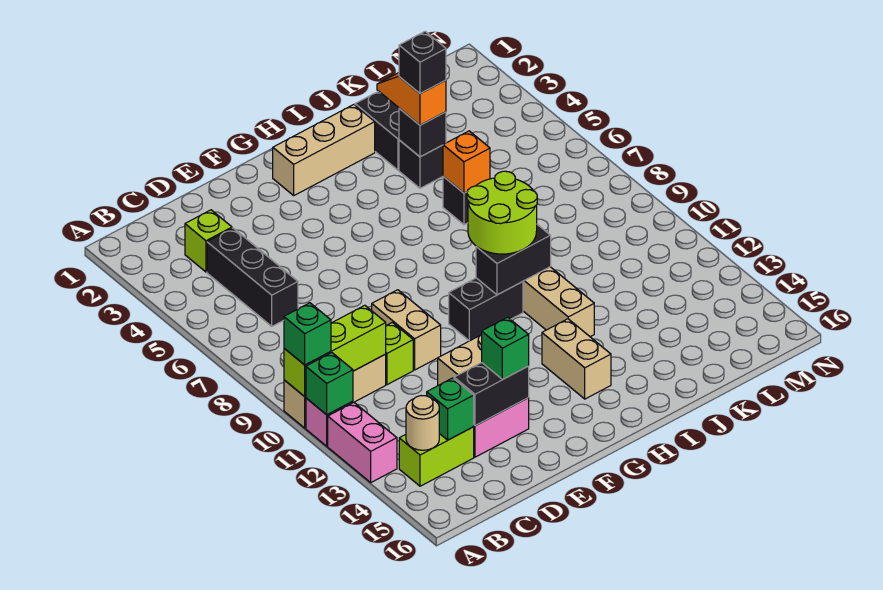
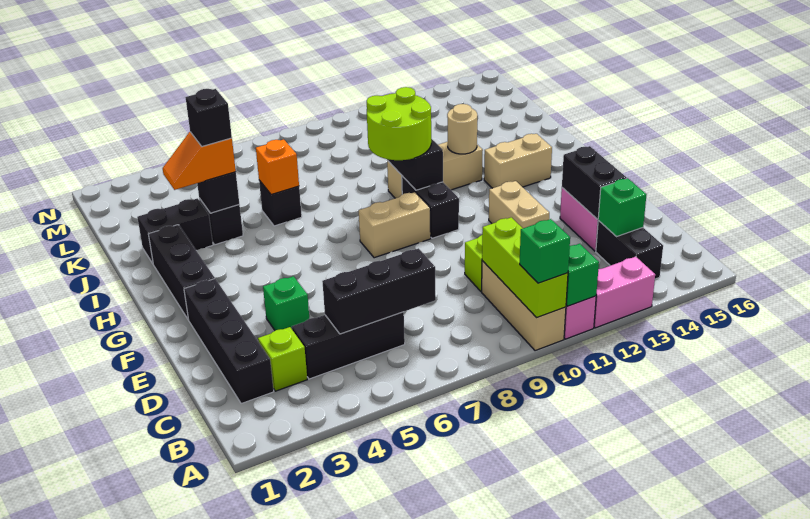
lime brick B14:C14 level 1 -> black brick B14:C14 level 1
tan round brick B14 level 2 -> tan round brick I12 level 2
none -> black brick C2:F2 level 1
none -> black brick C5:C7 level 2
tan brick E9:E10 level 1 -> tan brick G8:G9 level 1
green brick E14 level 3 -> green brick E4 level 1
tan brick G2:I2 level 1 -> black brick G2:I2 level 1

